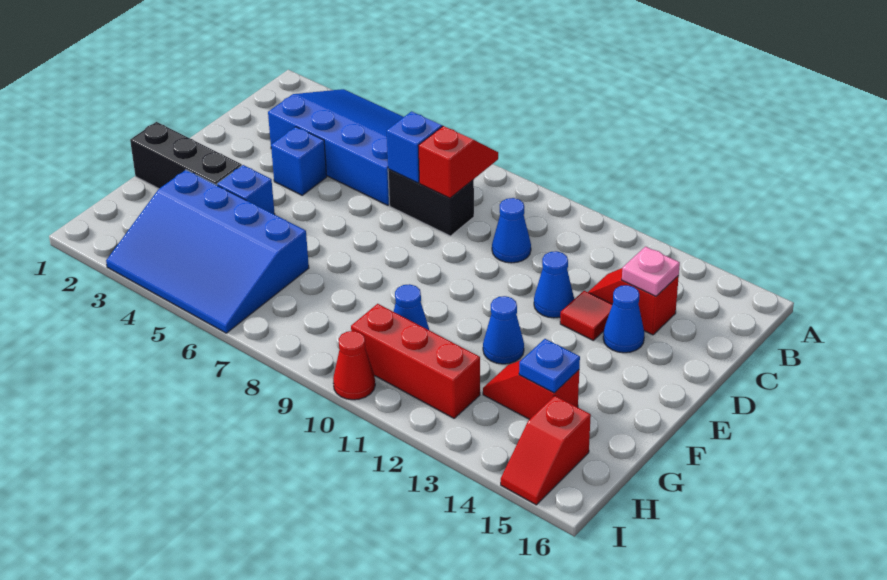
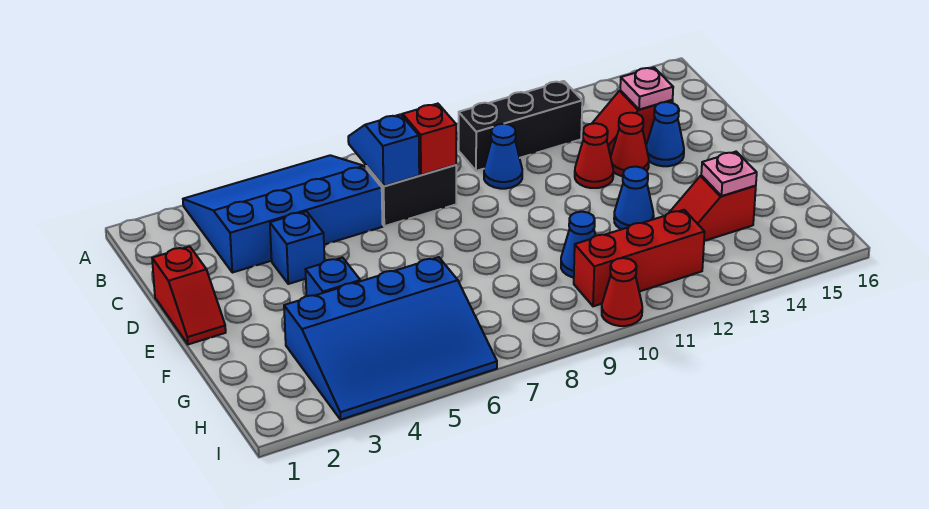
blue cone D12 level 1 -> red cone D12 level 1
red tile D13 level 1 -> red cone D13 level 1
black brick F1:F3 level 1 -> black brick B10:B12 level 1
blue plate G14 level 2 -> pink plate G14 level 2
red slope H15:I15 level 1 top H -> red slope D1:E1 level 1 top D

